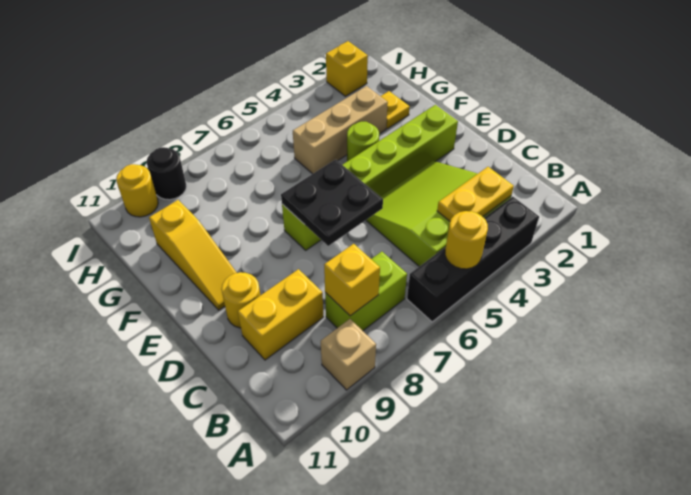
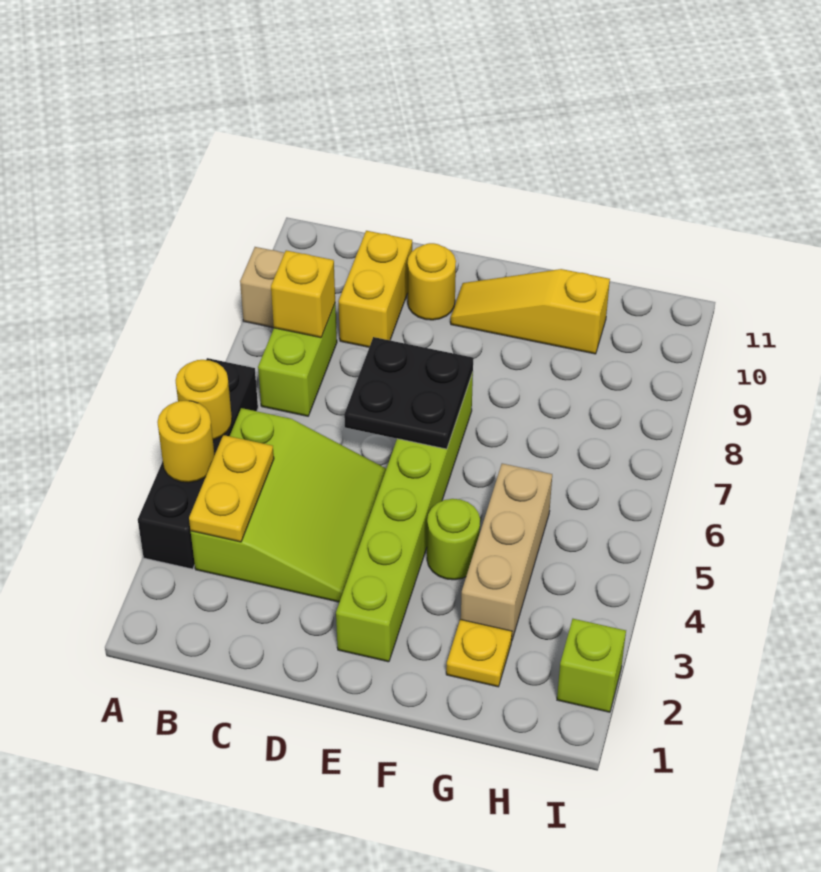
yellow brick I2 level 1 -> lime brick I2 level 1
black round brick I9 level 1 -> none
yellow round brick I10 level 1 -> yellow round brick A4 level 2

